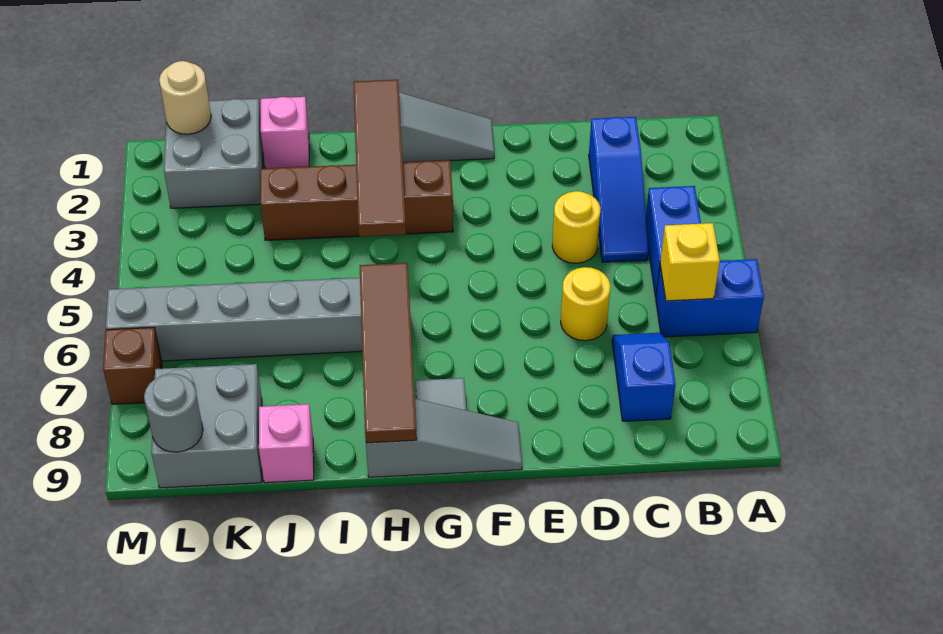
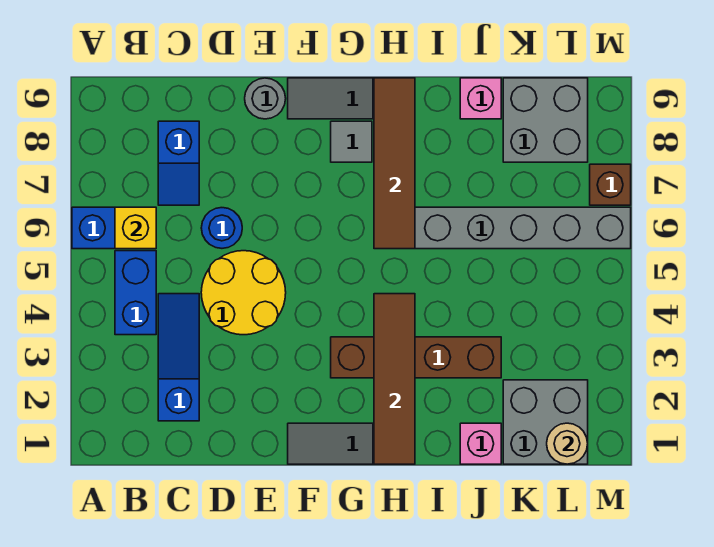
yellow round brick D4 level 1 -> yellow round brick D4:E5 level 1
yellow round brick D6 level 1 -> blue round brick D6 level 1
grey round brick L9 level 2 -> grey round brick E9 level 1

